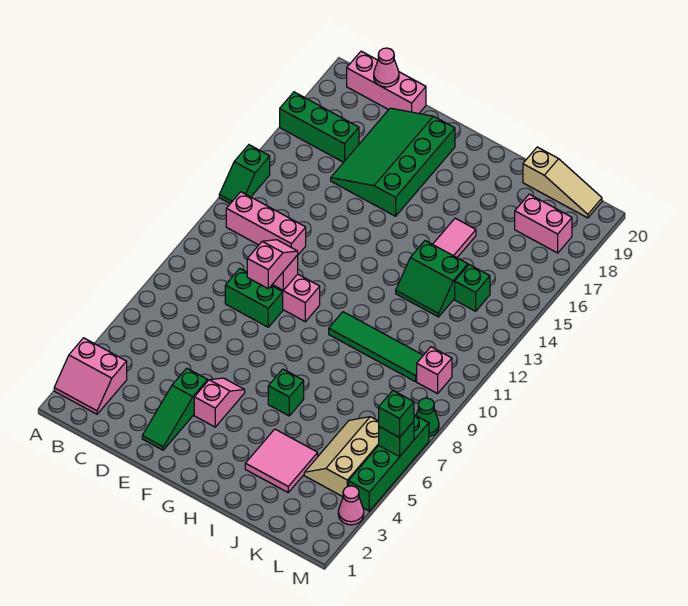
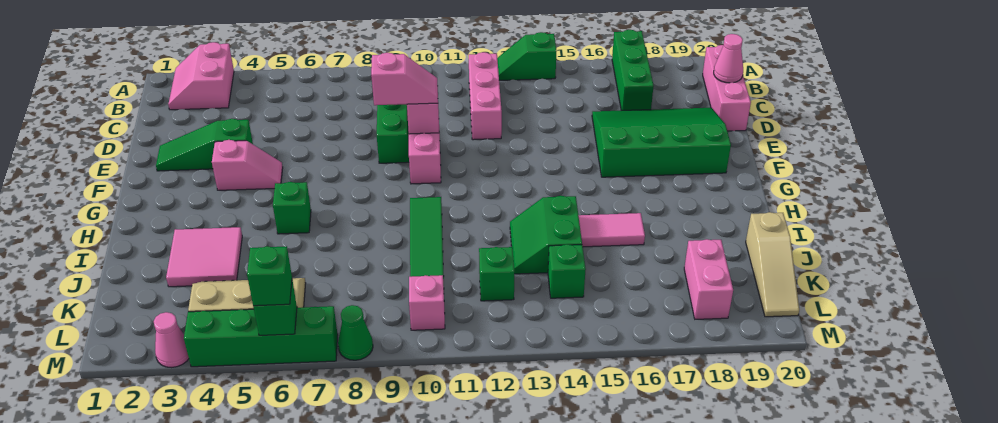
none -> green brick K12 level 1

